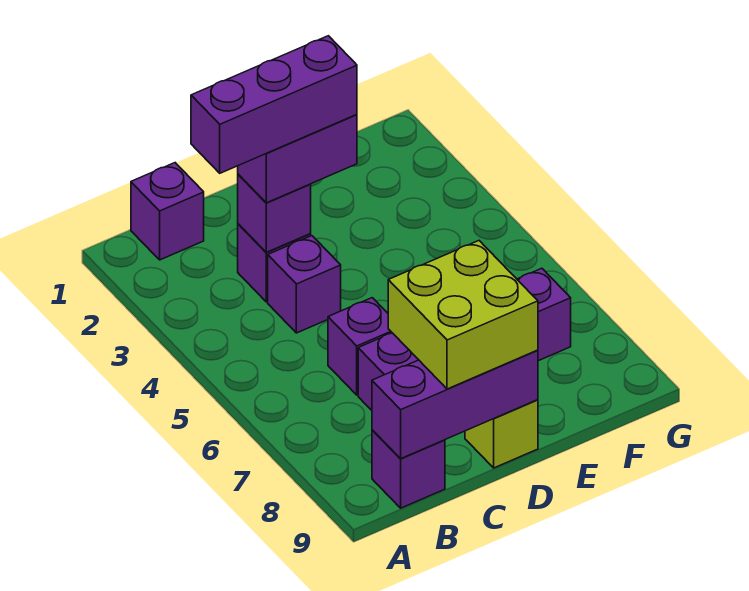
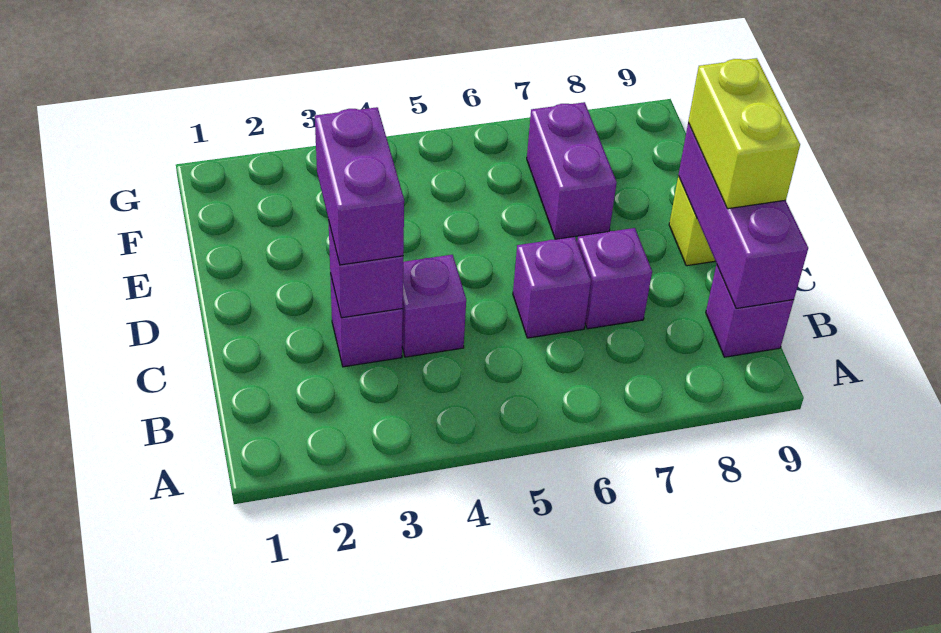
purple brick B1 level 1 -> none
purple brick B3:D3 level 4 -> none
lime brick C8:D9 level 3 -> lime brick C9:D9 level 3

